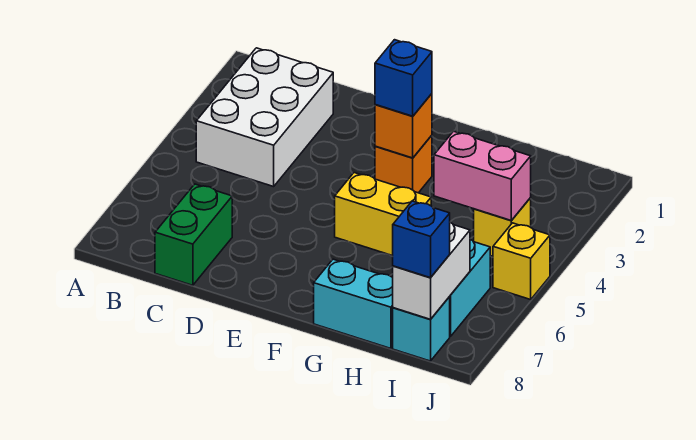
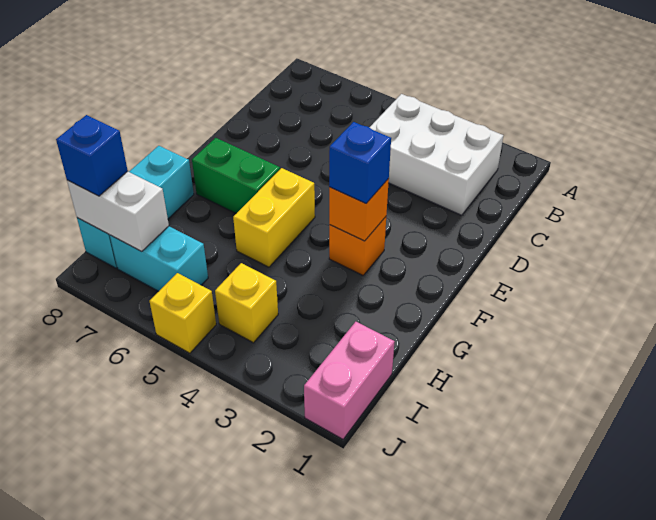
green brick C7:C8 level 1 -> green brick F6:F7 level 1
pink brick H4:I4 level 2 -> pink brick I1:J1 level 1

